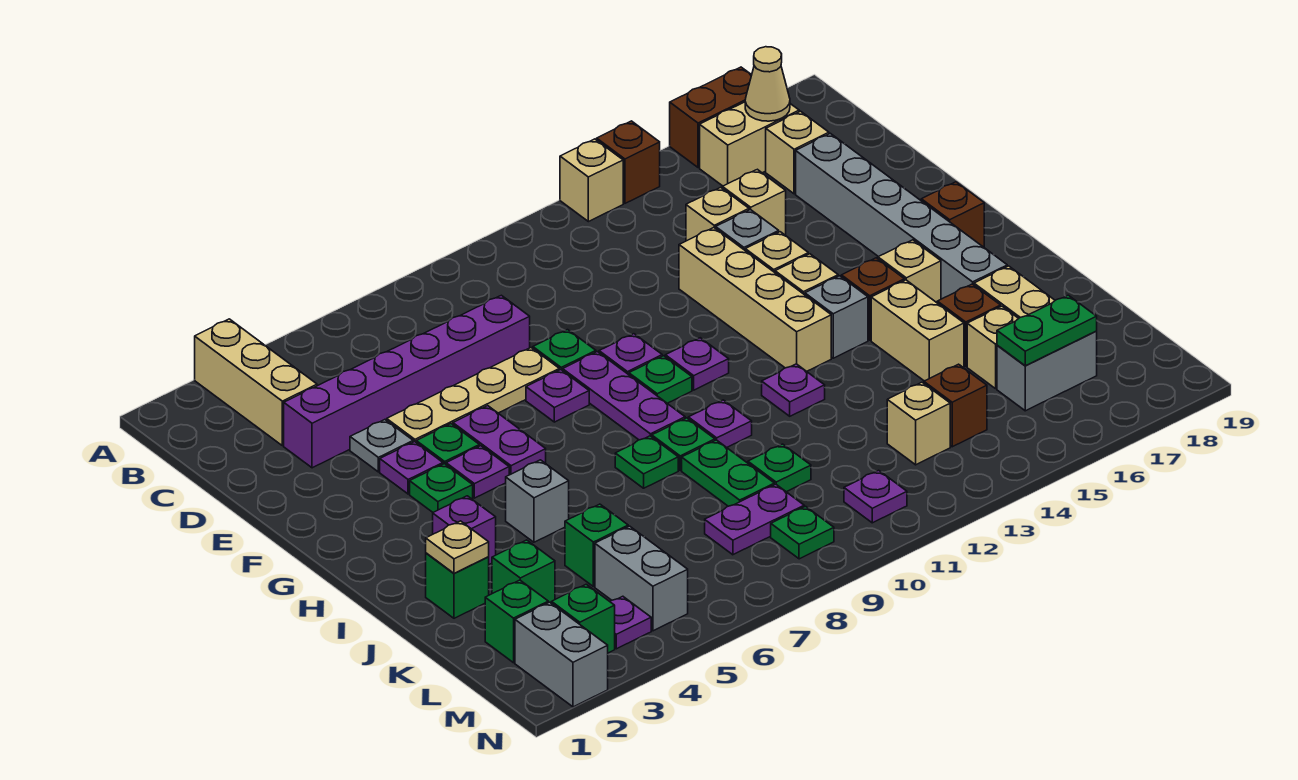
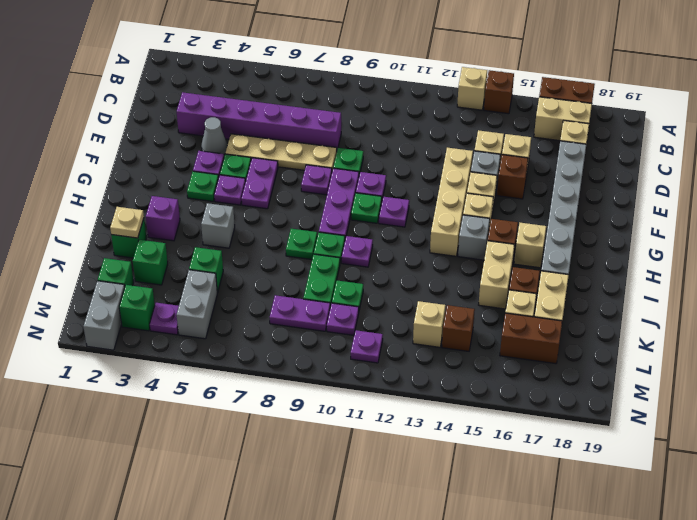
tan brick A3:C3 level 1 -> none
tan cone B17 level 2 -> none
grey plate E4 level 1 -> grey cone E4 level 1
brown brick G18 level 1 -> brown brick E15 level 1
purple plate I12 level 1 -> purple plate L10 level 1
grey brick L16:L17 level 1 -> brown brick L16:L17 level 1
green plate L16:L17 level 2 -> none
green plate M9 level 1 -> none

